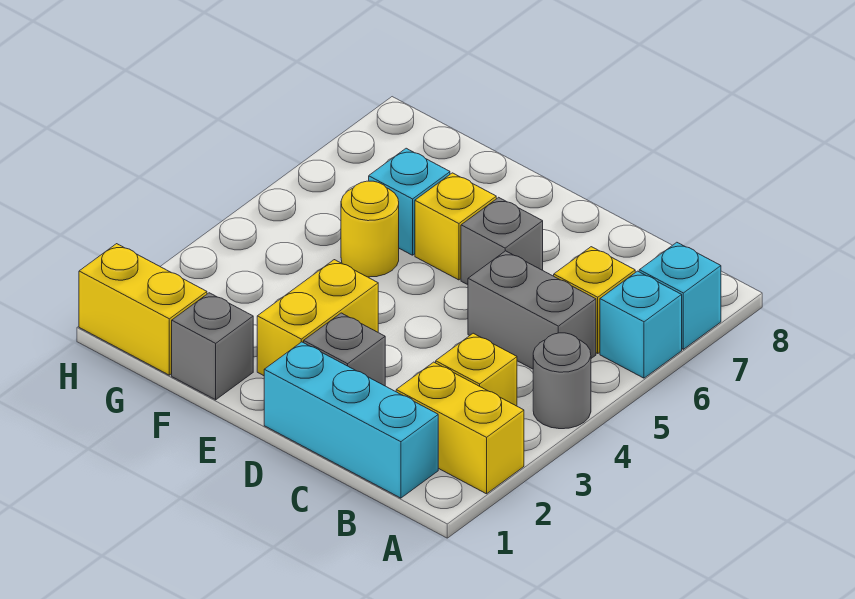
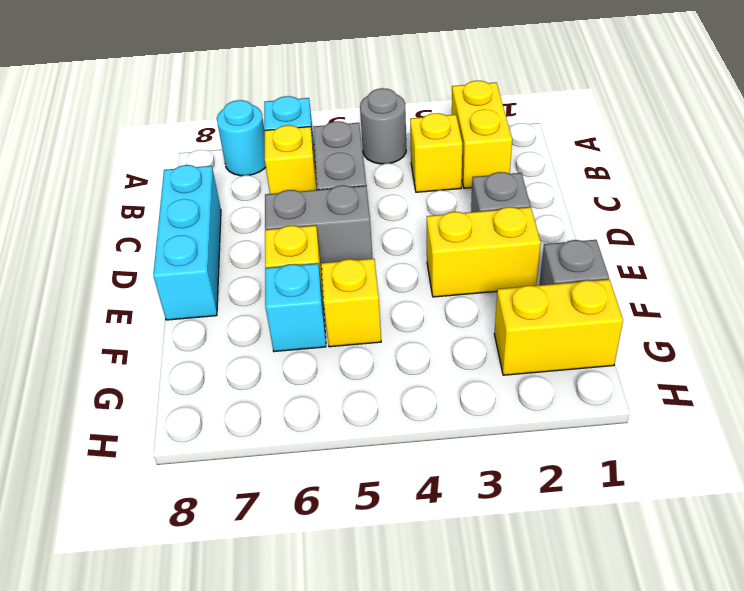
cyan brick A7 level 1 -> cyan round brick A7 level 1
cyan brick B1:D1 level 1 -> cyan brick C8:E8 level 1
grey brick D6 level 1 -> grey brick D5:D6 level 1
yellow round brick F5 level 1 -> yellow brick F5 level 1
yellow brick G1:H1 level 1 -> yellow brick G1:G2 level 1

